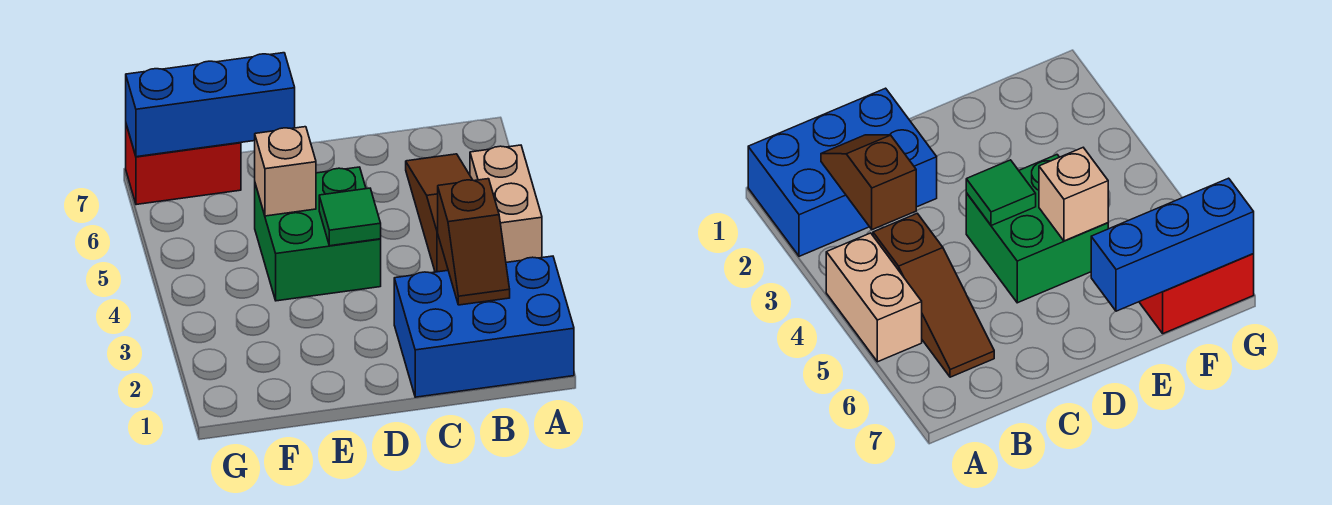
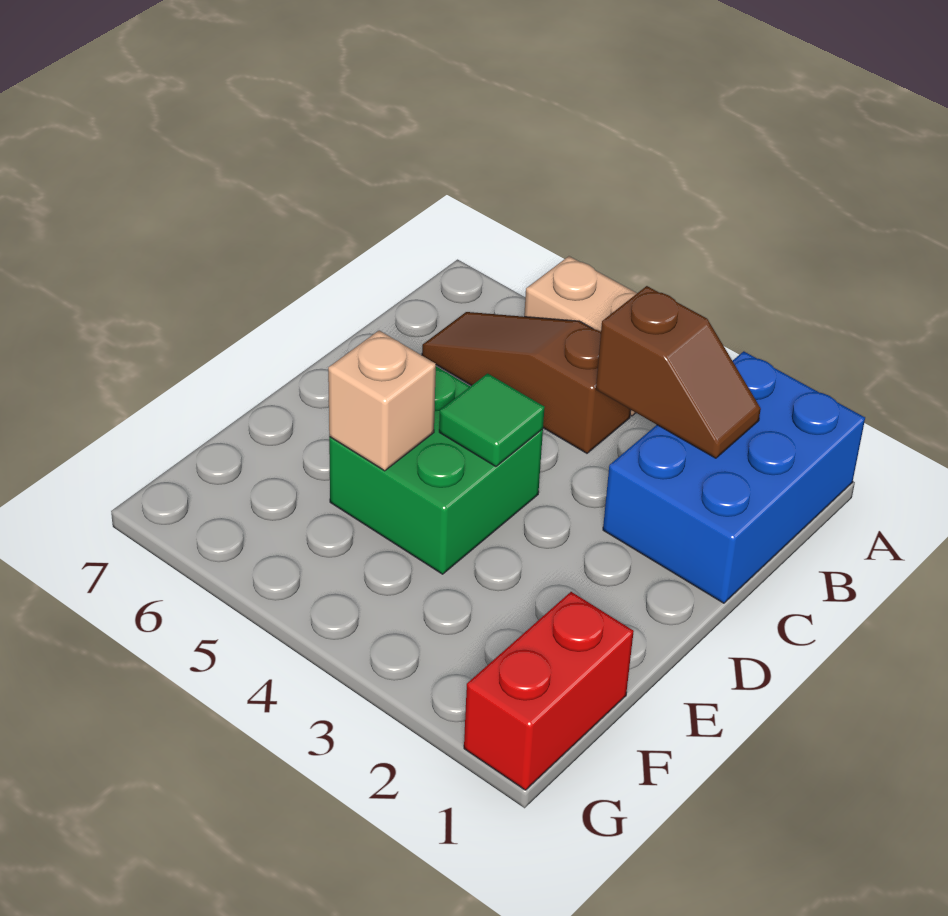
blue brick E7:G7 level 2 -> none
red brick F7:G7 level 1 -> red brick F1:G1 level 1

